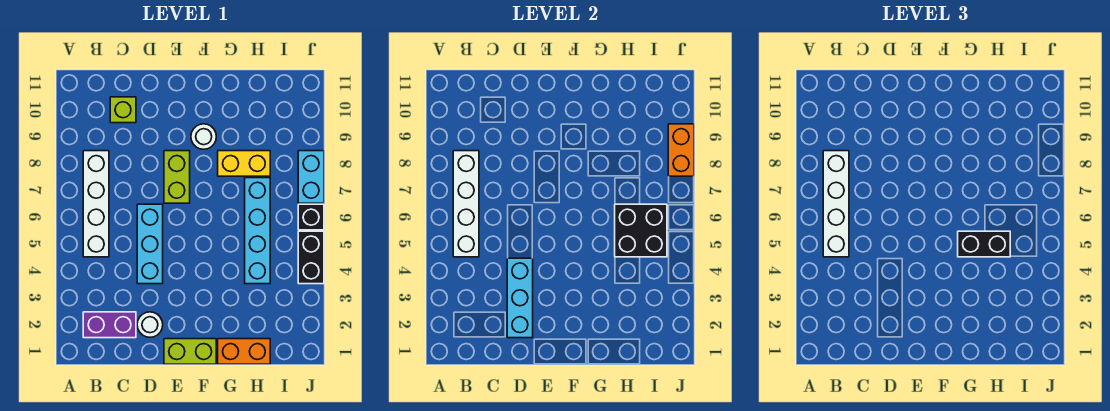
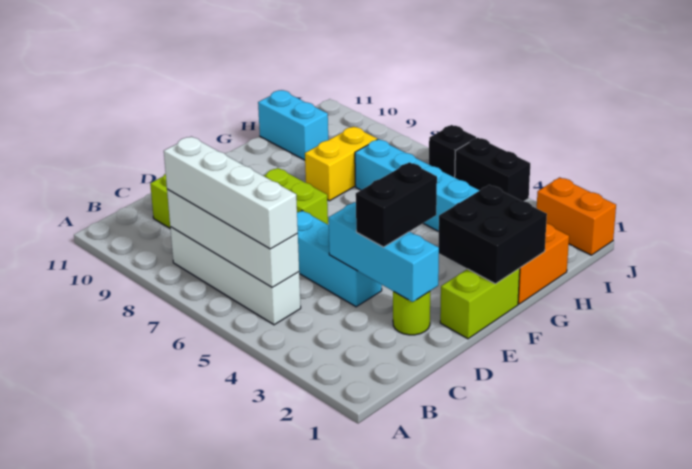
purple brick B2:C2 level 1 -> none
white round brick D2 level 1 -> lime round brick D2 level 1
white round brick F9 level 1 -> none
black brick G5:H5 level 3 -> black brick D3:E3 level 3
black brick H5:I6 level 2 -> black brick F1:G2 level 2
cyan brick J7:J8 level 1 -> cyan brick H10:H11 level 1
orange brick J8:J9 level 2 -> orange brick J1:J2 level 1

